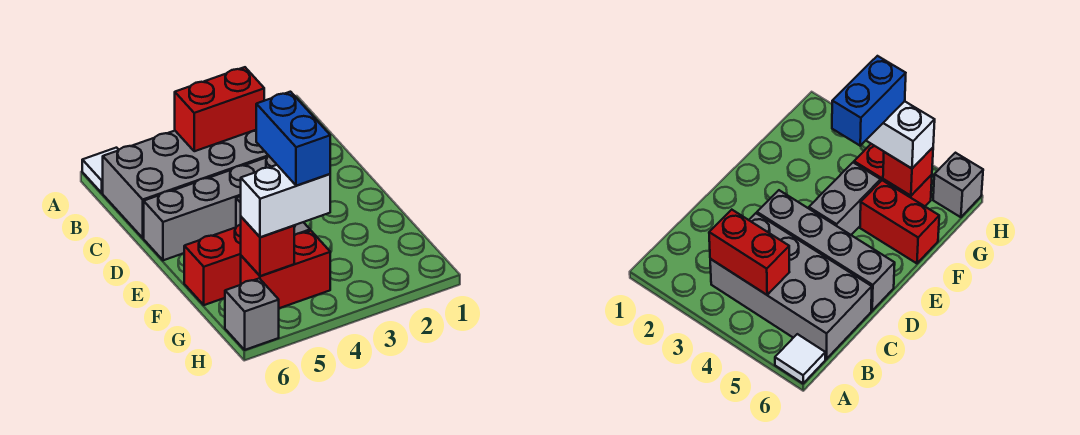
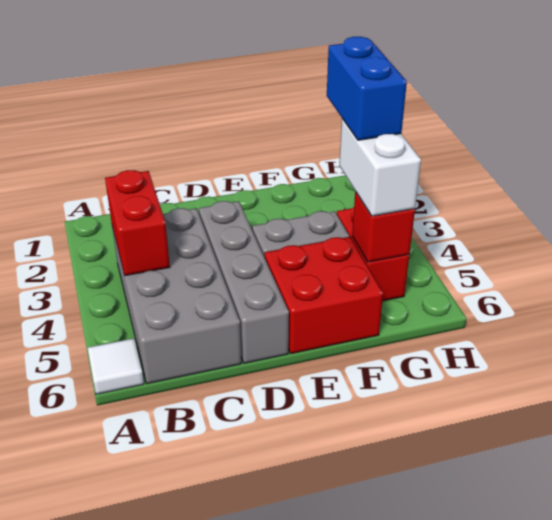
blue brick F4:G4 level 4 -> blue brick G3:G4 level 4
red brick F5:F6 level 1 -> red brick E5:F6 level 1
grey brick H6 level 1 -> none

